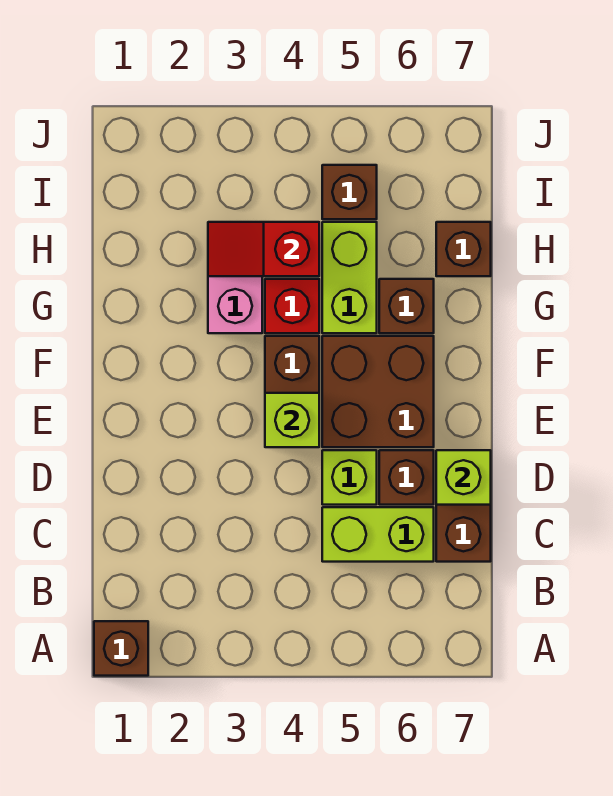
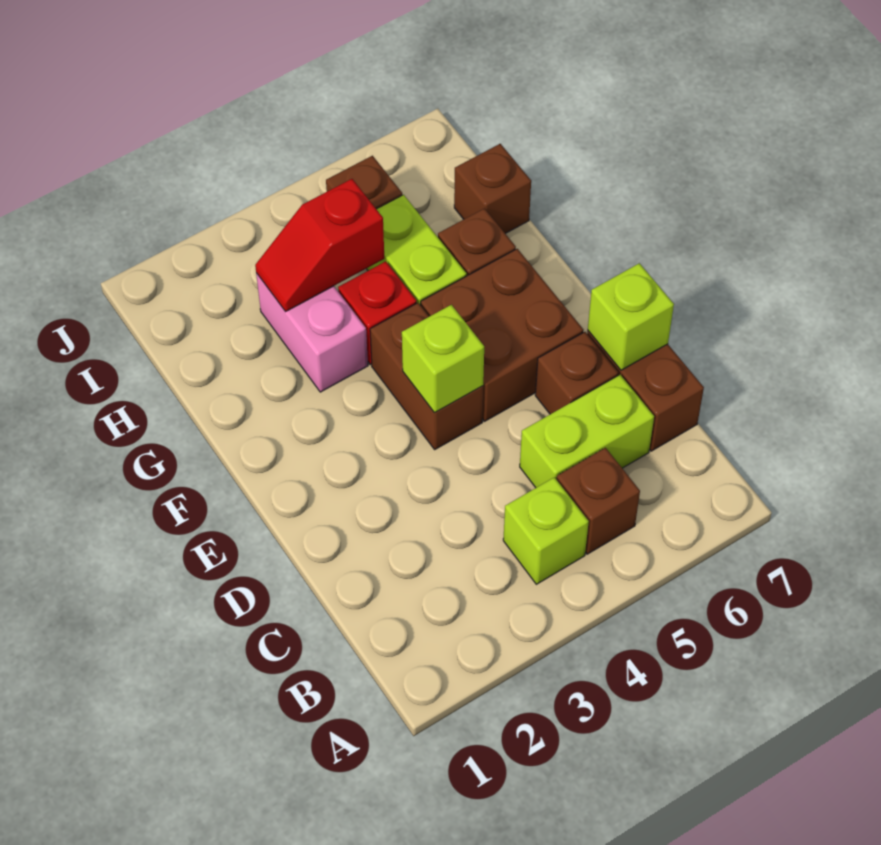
brown brick A1 level 1 -> brown brick B5 level 1
lime brick D5 level 1 -> lime brick B4 level 1

